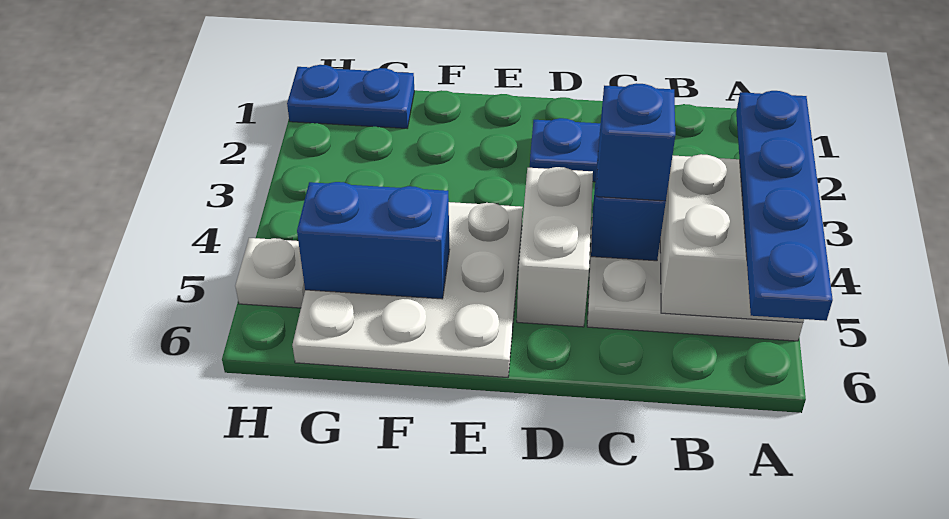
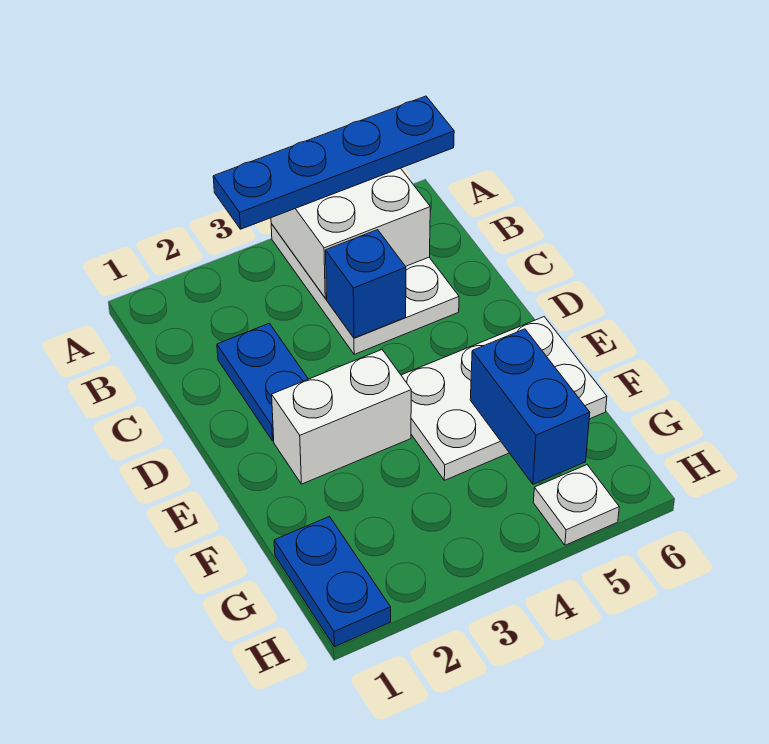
blue brick C4 level 3 -> none
white brick D4:D5 level 1 -> white brick E2:E3 level 1
white plate E4:G6 level 1 -> white plate E4:F6 level 1

